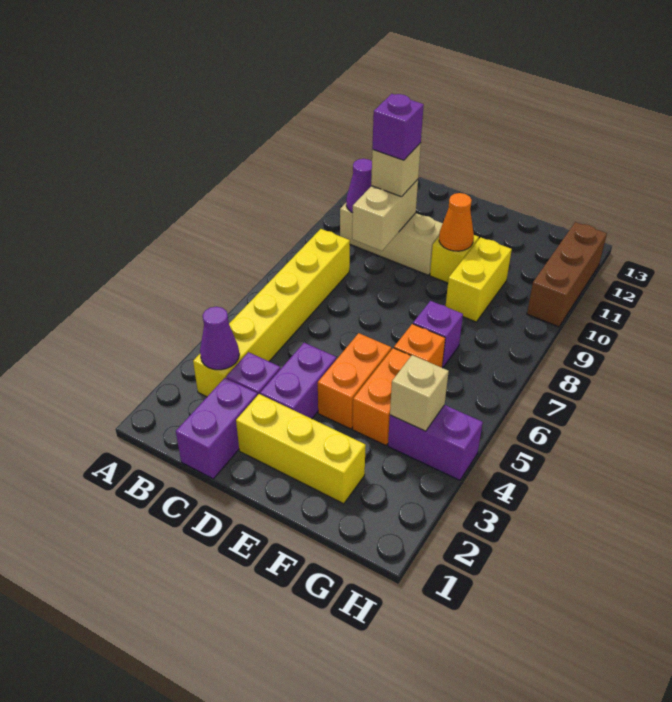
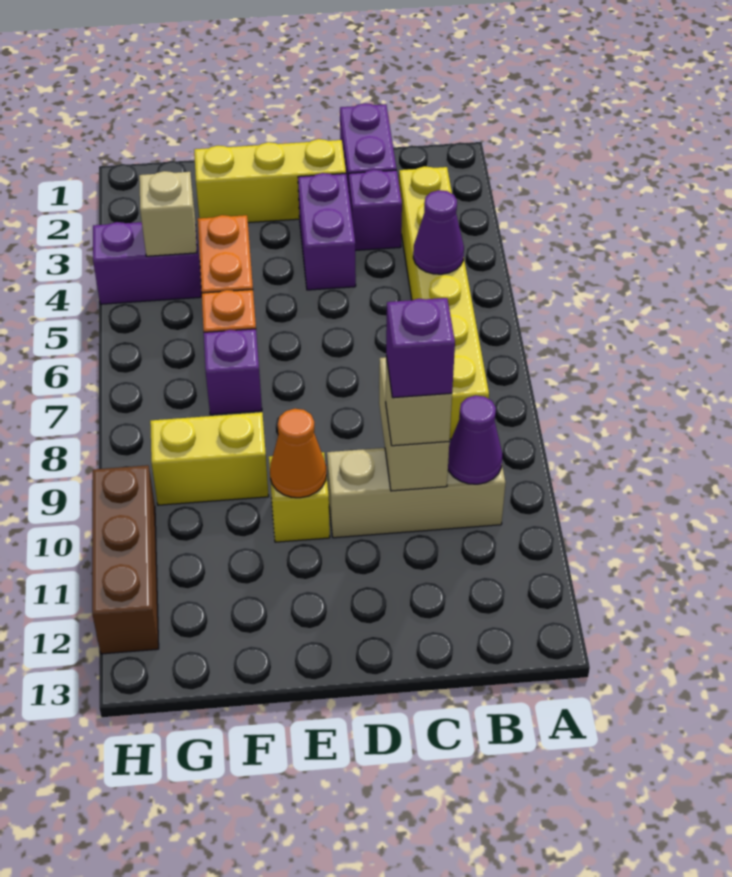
purple cone B3 level 2 -> purple cone B5 level 2
orange brick E4:E5 level 1 -> none
yellow brick F9:F10 level 1 -> yellow brick F9:G9 level 1

